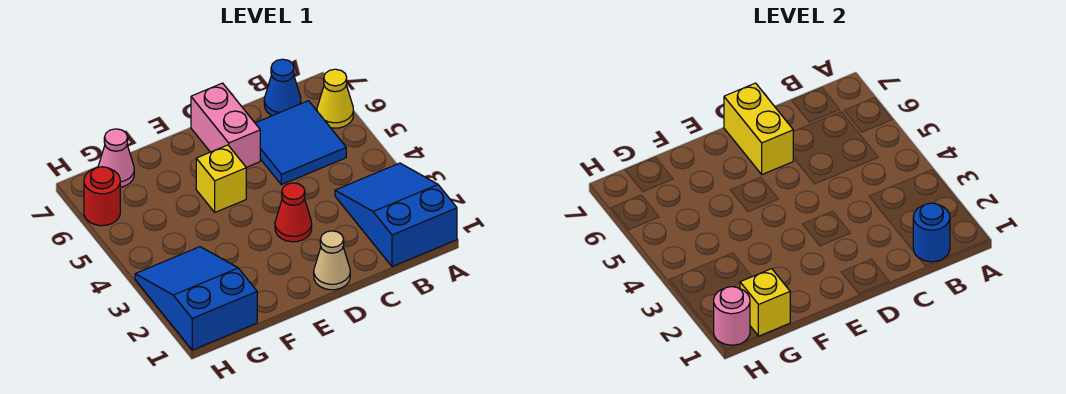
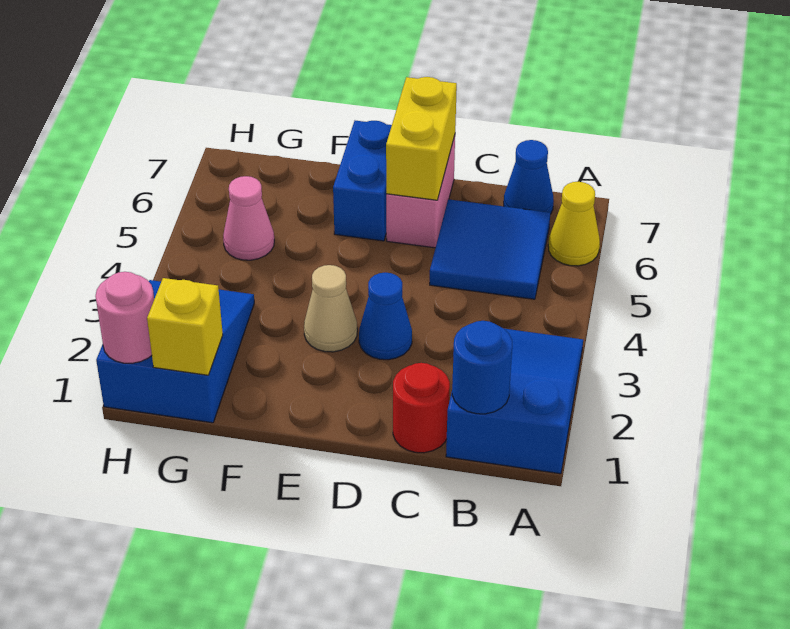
tan cone D1 level 1 -> tan cone E3 level 1
red cone D3 level 1 -> blue cone D3 level 1
yellow brick E5 level 1 -> none
none -> blue brick E6:E7 level 1
pink cone G7 level 1 -> pink cone G5 level 1
red round brick H6 level 1 -> red round brick C1 level 1

